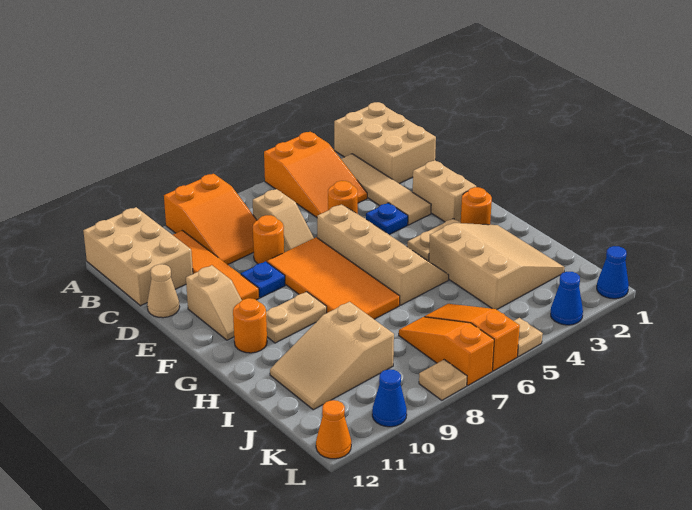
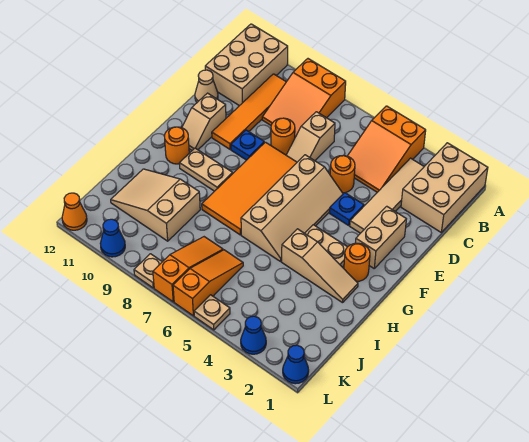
tan slope H2:J4 level 1 top 4 -> tan slope H2:H4 level 1 top 4

